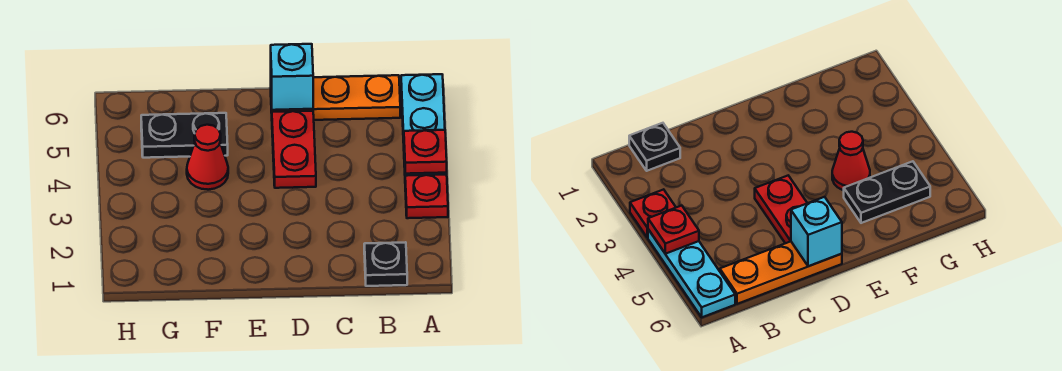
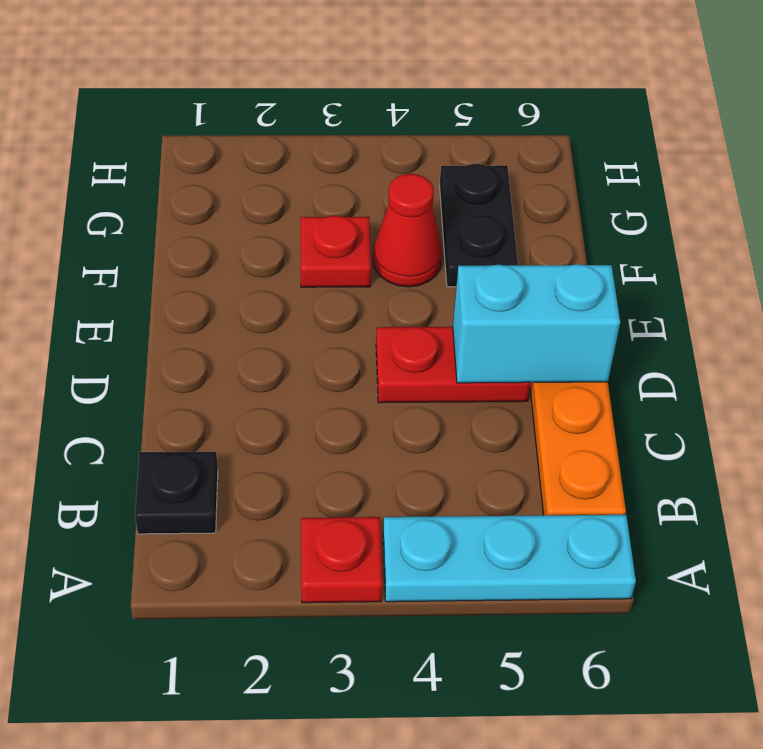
red plate A4 level 2 -> red plate F3 level 1
cyan brick D6 level 2 -> cyan brick D5:D6 level 2

